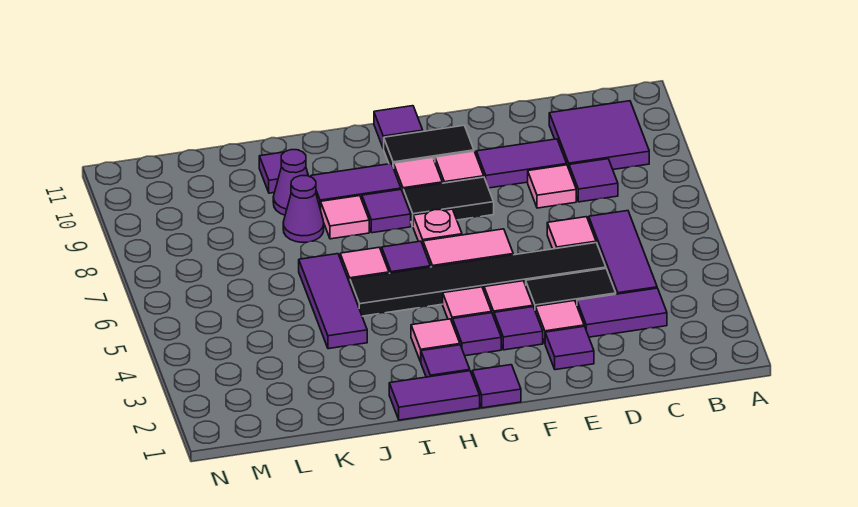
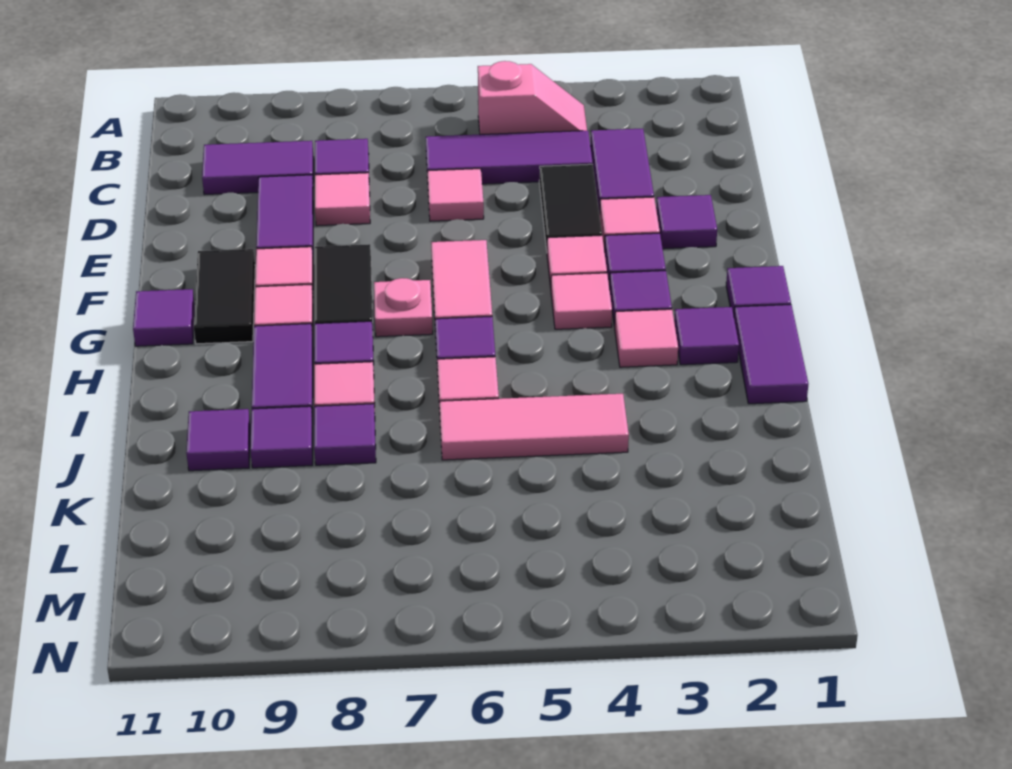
none -> pink slope B4:B5 level 1 top 5
purple tile B9:C10 level 1 -> purple tile C9:C10 level 1
black tile D5:I5 level 1 -> none
purple tile J4:J6 level 1 -> pink tile J4:J6 level 1
purple cone J8 level 1 -> purple tile J8 level 1
purple cone J9 level 1 -> purple tile J9 level 1

